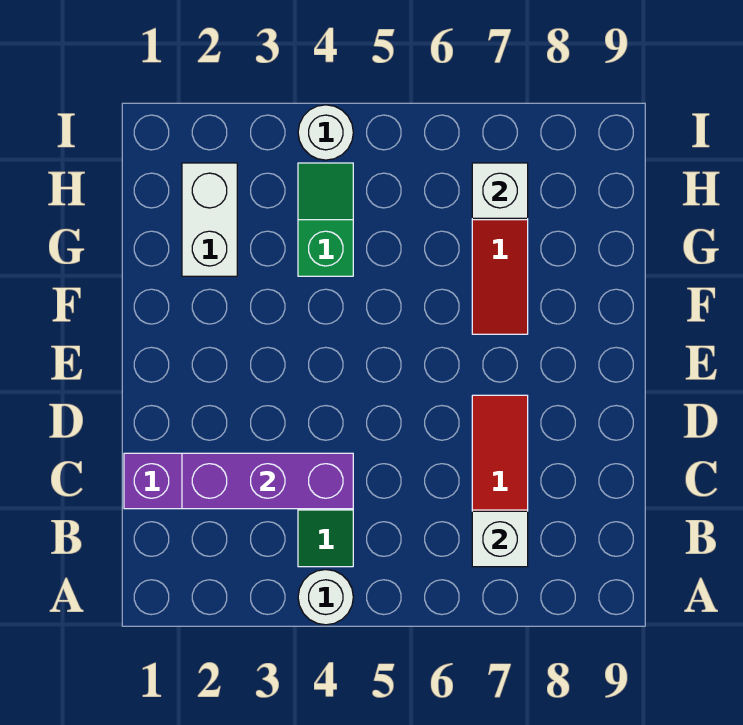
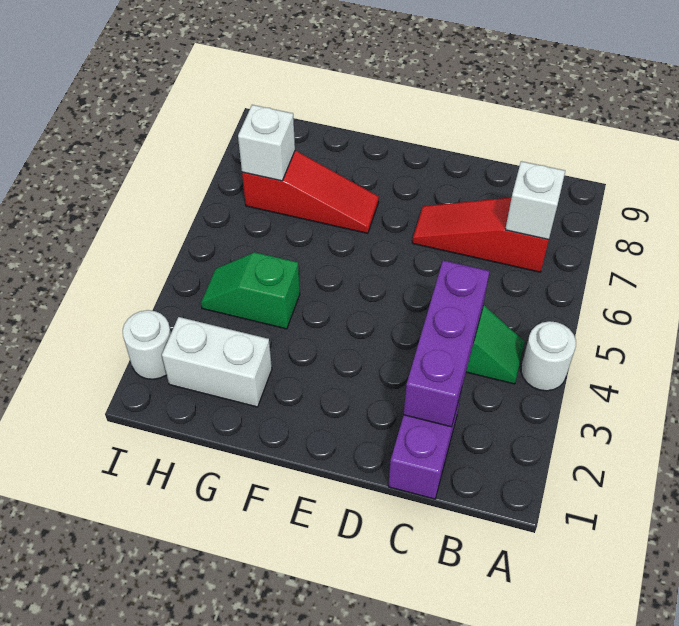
white round brick I4 level 1 -> white round brick I2 level 1

